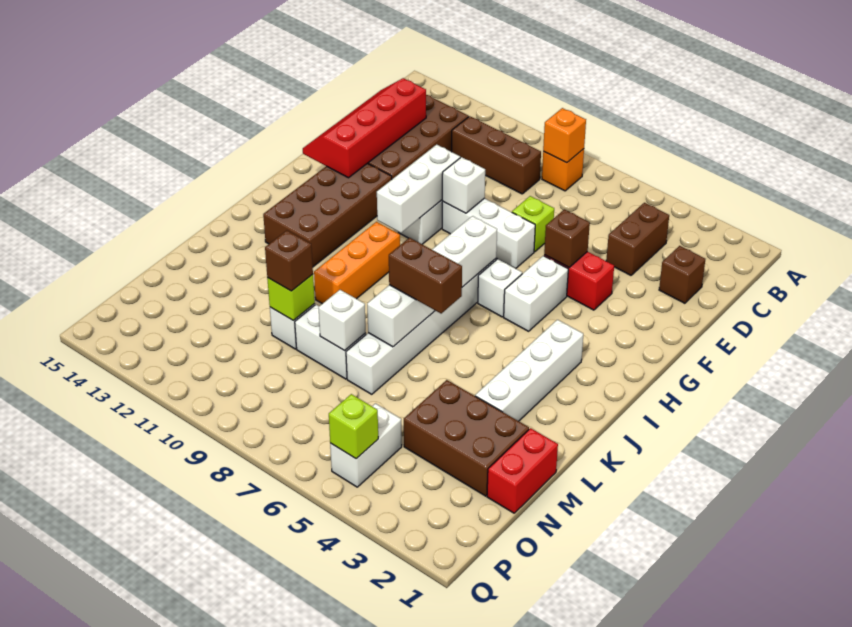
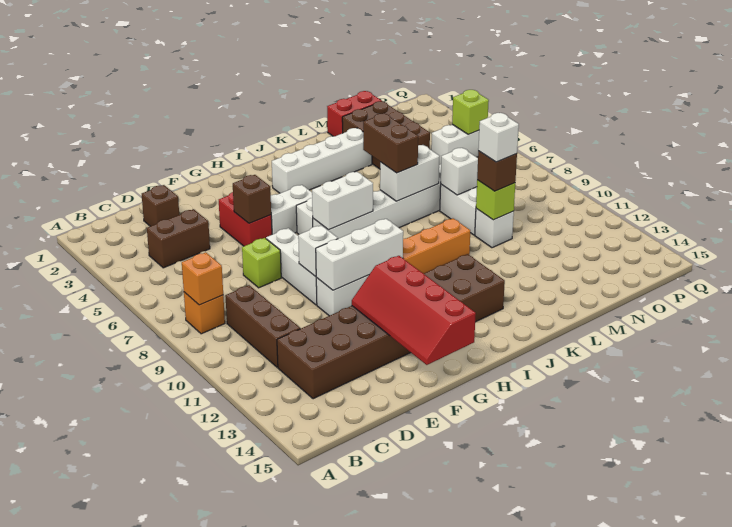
red slope D13:G14 level 2 top 13 -> red slope F12:G15 level 2 top G
none -> white brick M10 level 4

